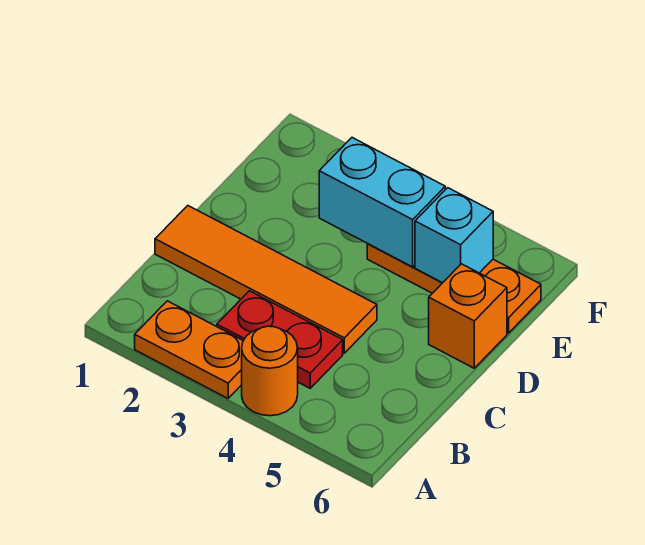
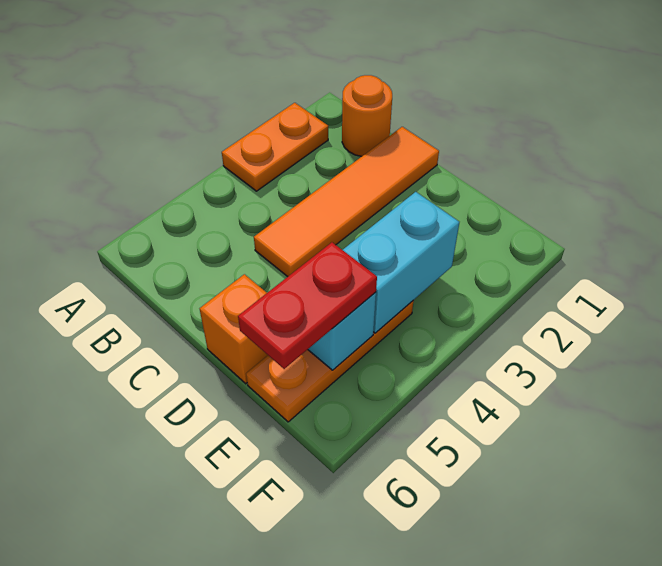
orange round brick A4 level 1 -> orange round brick B1 level 1
red plate B3:B4 level 1 -> red plate E5:E6 level 3

